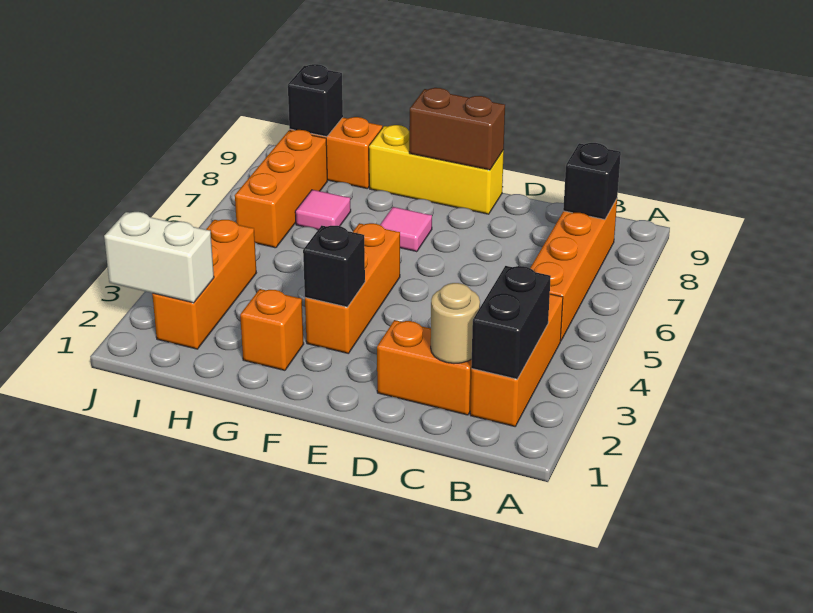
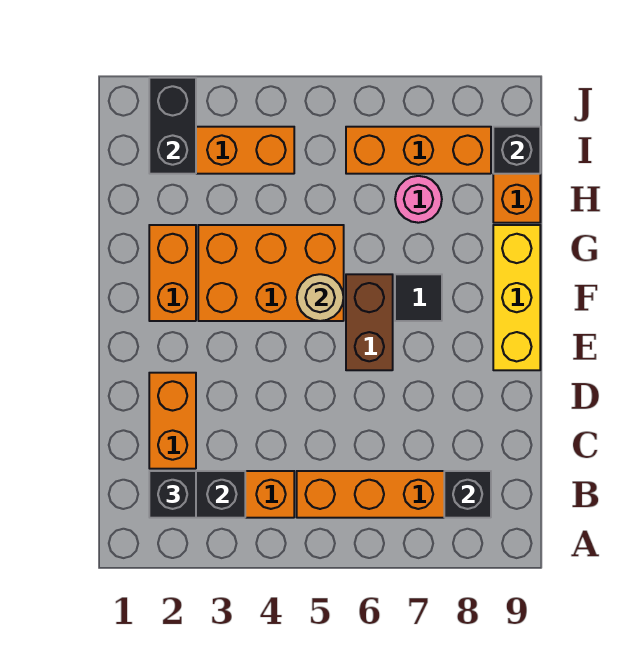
tan round brick C2 level 2 -> tan round brick F5 level 2
brown brick E9:F9 level 2 -> brown brick E6:F6 level 1
orange brick F3:F5 level 1 -> orange brick F3:G5 level 1
black brick F3 level 2 -> black brick B2 level 3
pink tile F7 level 1 -> black tile F7 level 1
orange brick G2 level 1 -> orange brick F2:G2 level 1
pink tile H7 level 1 -> pink round brick H7 level 1
white brick I2:J2 level 2 -> black brick I2:J2 level 2

